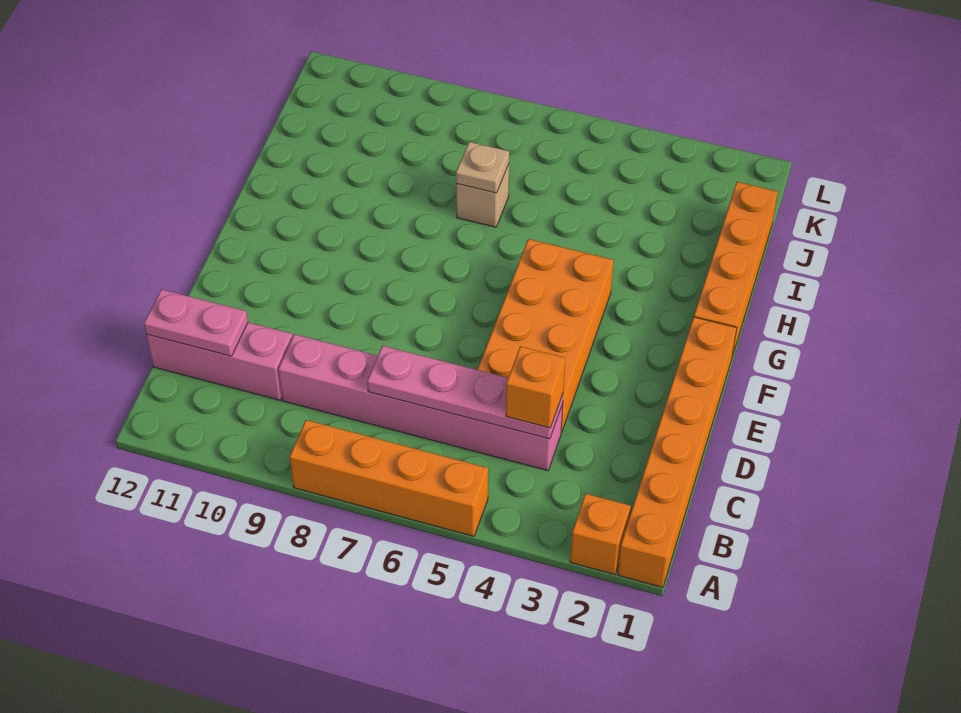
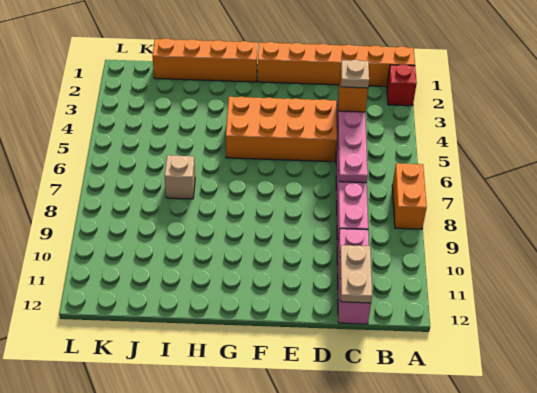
orange brick A2 level 1 -> red brick A2 level 1
orange brick A5:A8 level 1 -> orange brick A7:A8 level 1
pink plate C11:C12 level 2 -> tan plate C11:C12 level 2
tan plate I7 level 2 -> tan plate C4 level 4

